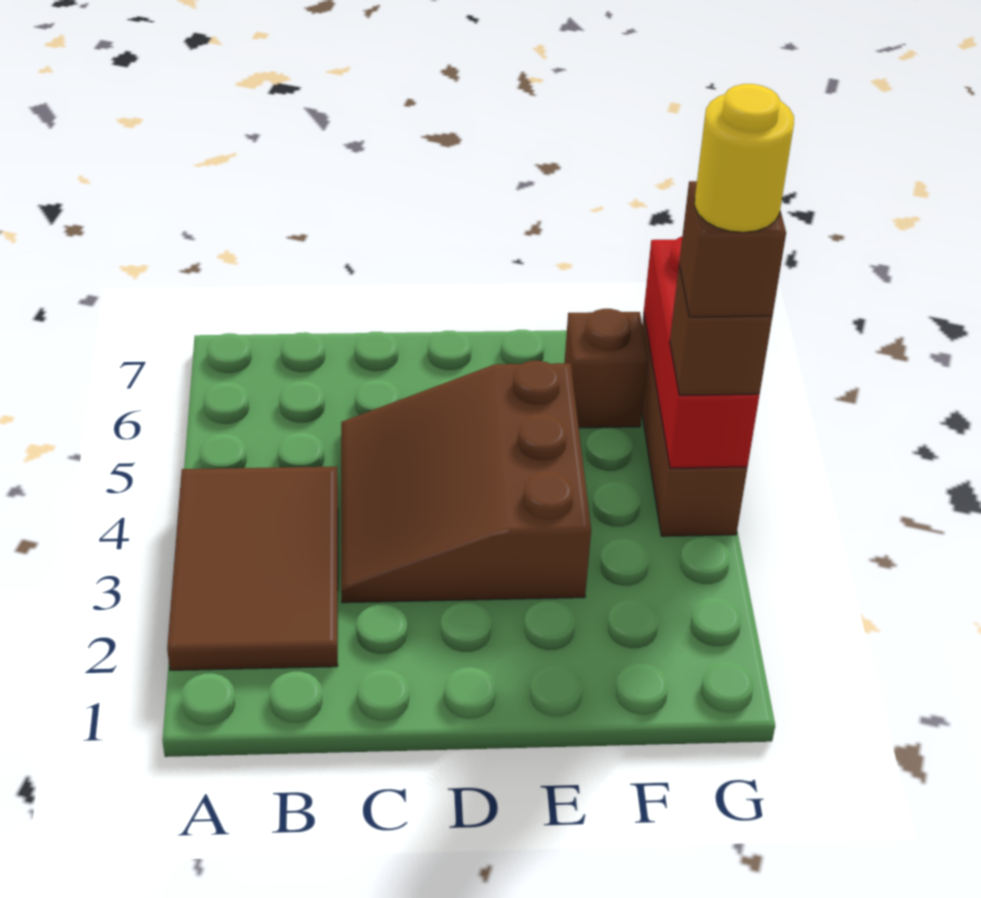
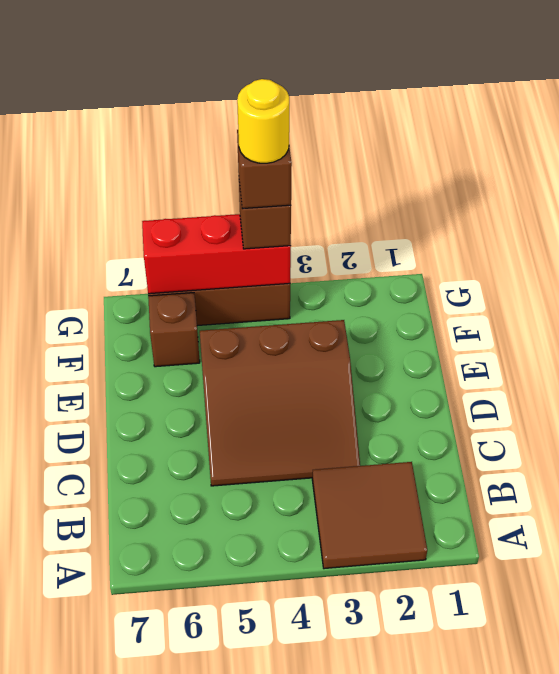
brown tile A2:B4 level 1 -> brown tile A2:B3 level 1

